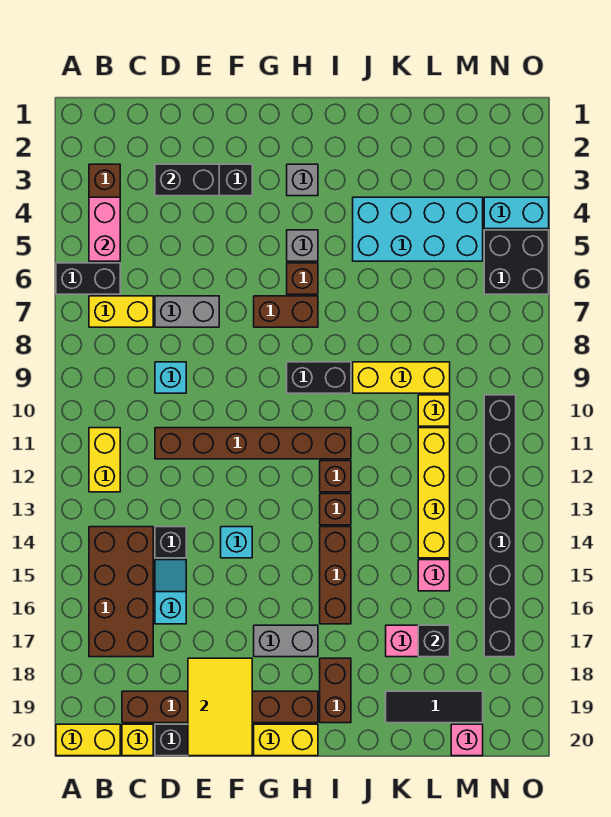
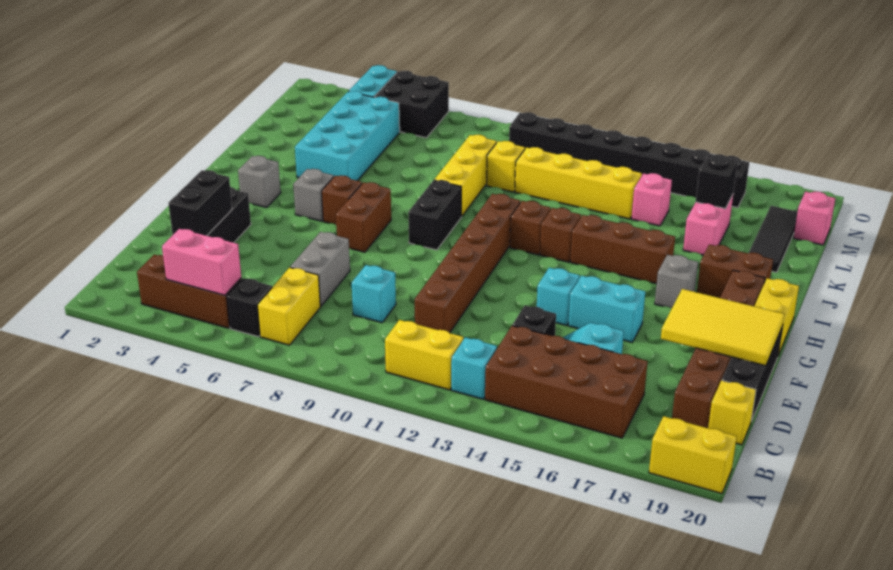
black brick A6:B6 level 1 -> black brick B6 level 1
yellow brick A20:B20 level 1 -> yellow brick A19:A20 level 1
none -> cyan brick B13 level 1
none -> cyan brick F15:F16 level 1
grey brick G17:H17 level 1 -> grey brick H17 level 1

